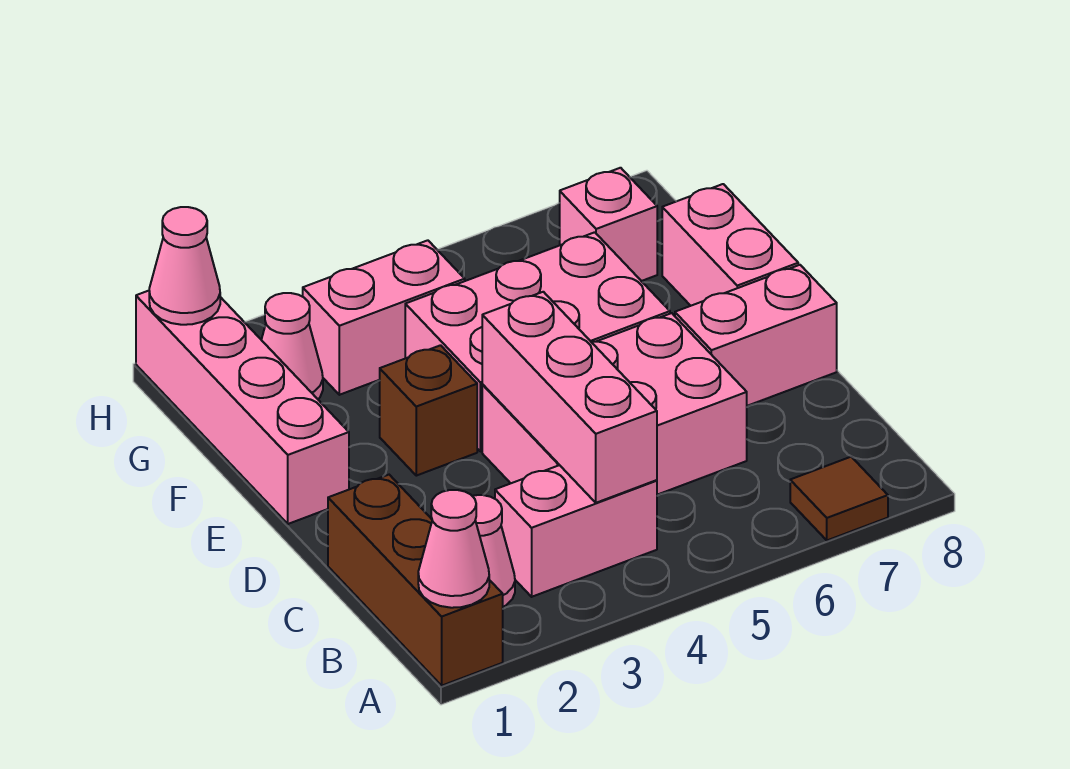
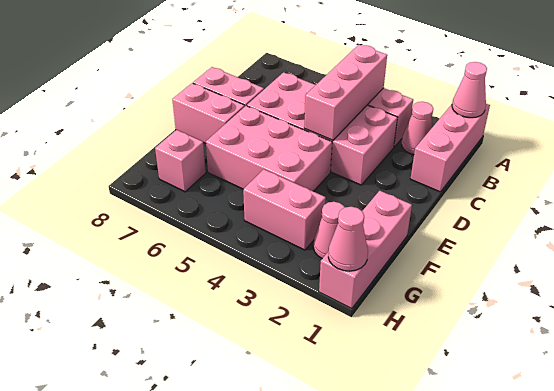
brown brick A1:C1 level 1 -> pink brick A1:C1 level 1
brown tile A7 level 1 -> none
pink brick C4:D6 level 1 -> pink brick C3:D6 level 1
pink brick E1:H1 level 1 -> pink brick F1:H1 level 1
brown brick E3 level 1 -> none
pink brick E8:F8 level 1 -> pink brick E7:E8 level 1

